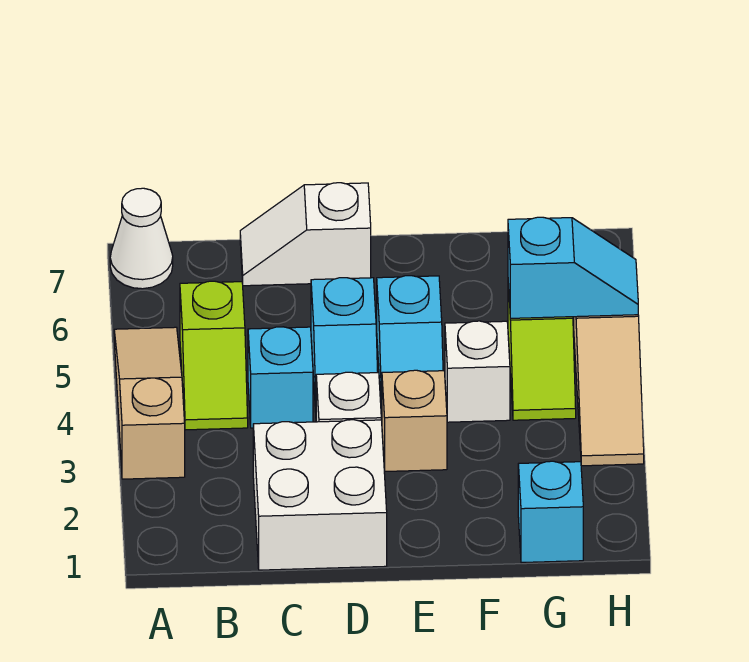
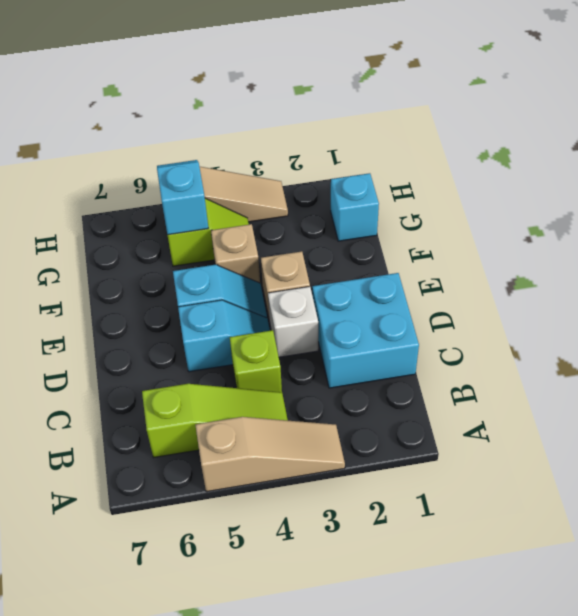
tan slope A3:A5 level 1 top 3 -> tan slope A3:A5 level 1 top 5
white cone A7 level 1 -> none
lime slope B4:B5 level 1 top 5 -> lime slope B4:B6 level 1 top 6
white brick C1:D2 level 1 -> cyan brick C1:D2 level 1
cyan brick C4 level 1 -> lime brick C4 level 1
white slope C7:D7 level 1 top D -> none
white brick F4 level 1 -> tan brick F4 level 1

